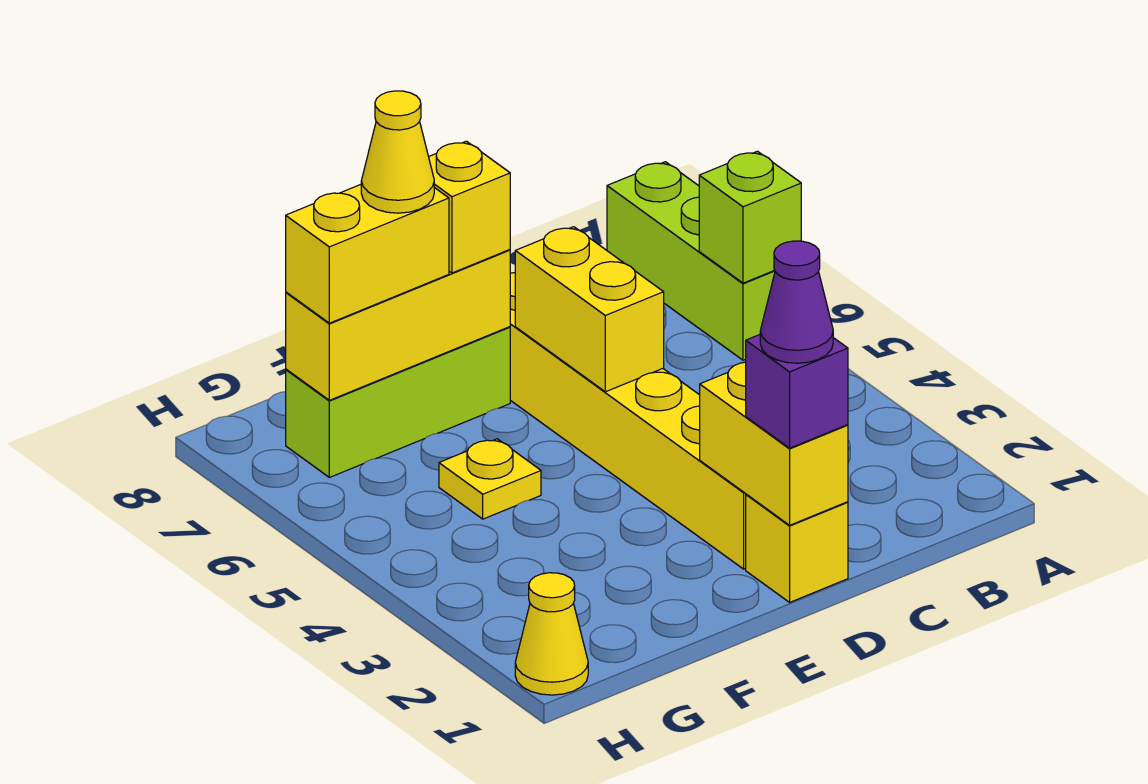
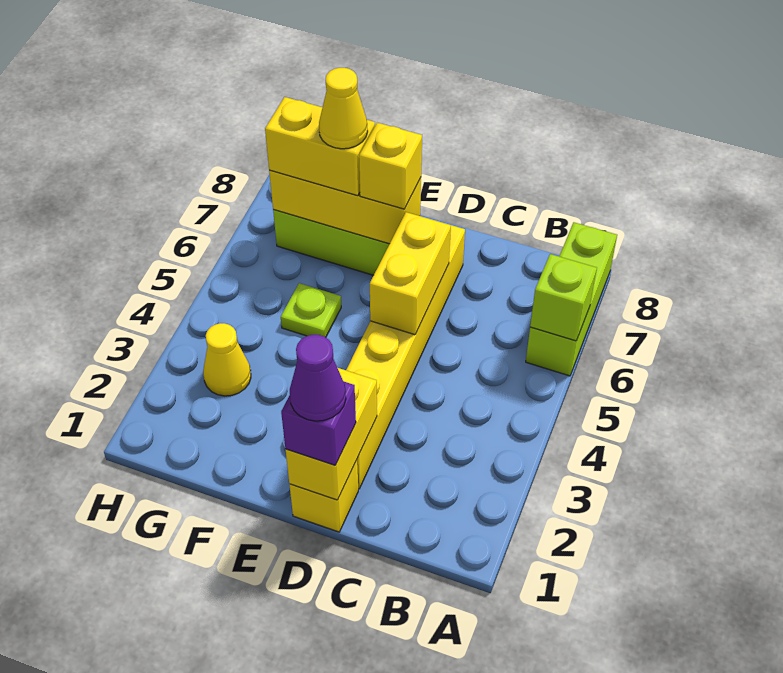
yellow plate F5 level 1 -> lime plate F5 level 1
yellow cone H1 level 1 -> yellow cone G3 level 1

